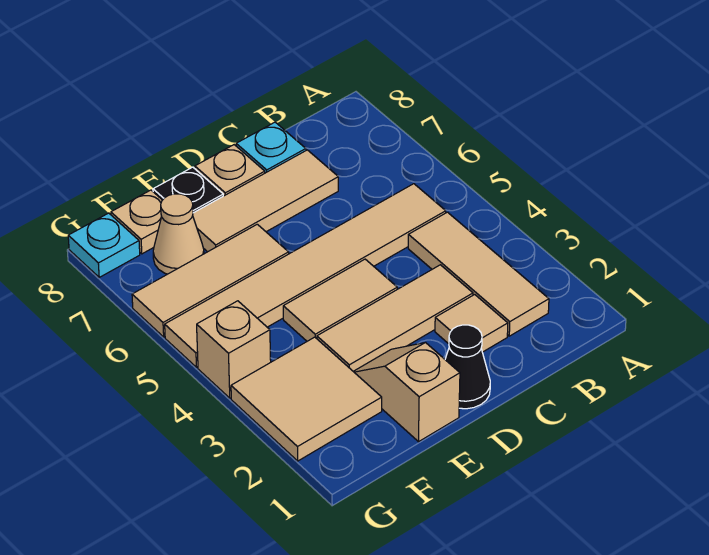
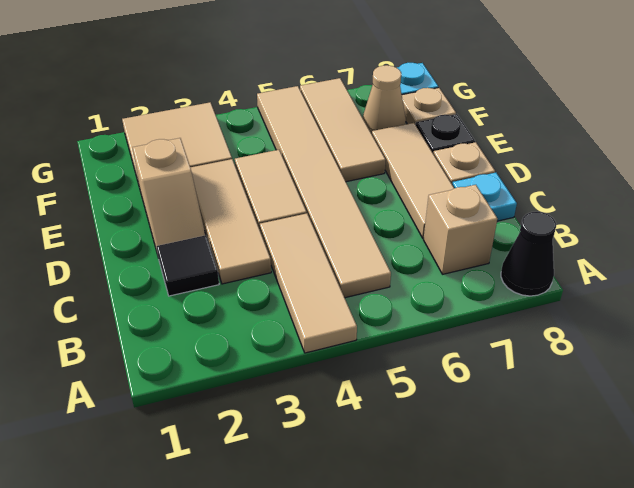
tan tile B2:B4 level 1 -> tan tile A4:C4 level 1
tan tile C2 level 1 -> black tile C2 level 1
black cone D1 level 1 -> black cone A8 level 1
tan slope E1:E2 level 1 top 1 -> tan slope D2:E2 level 1 top E
tan brick G4 level 1 -> tan brick B7 level 1

